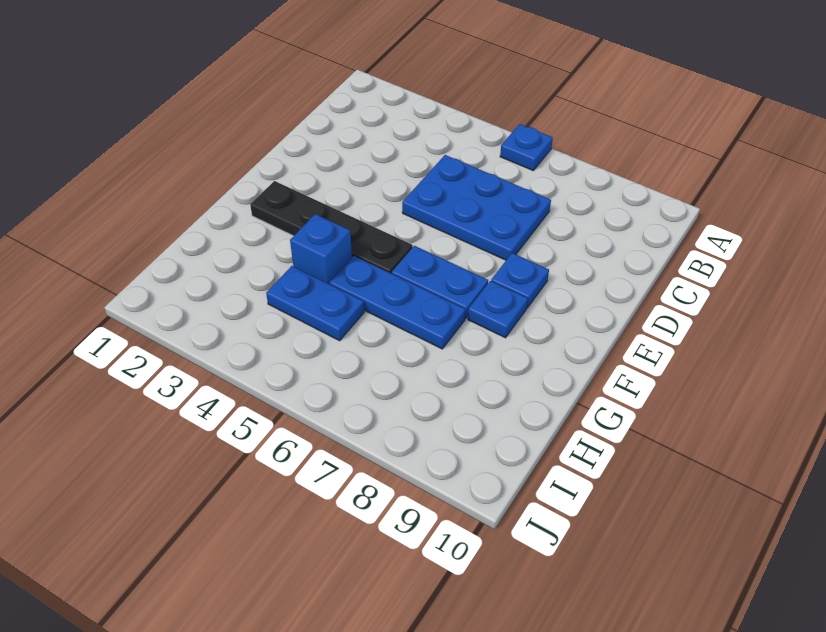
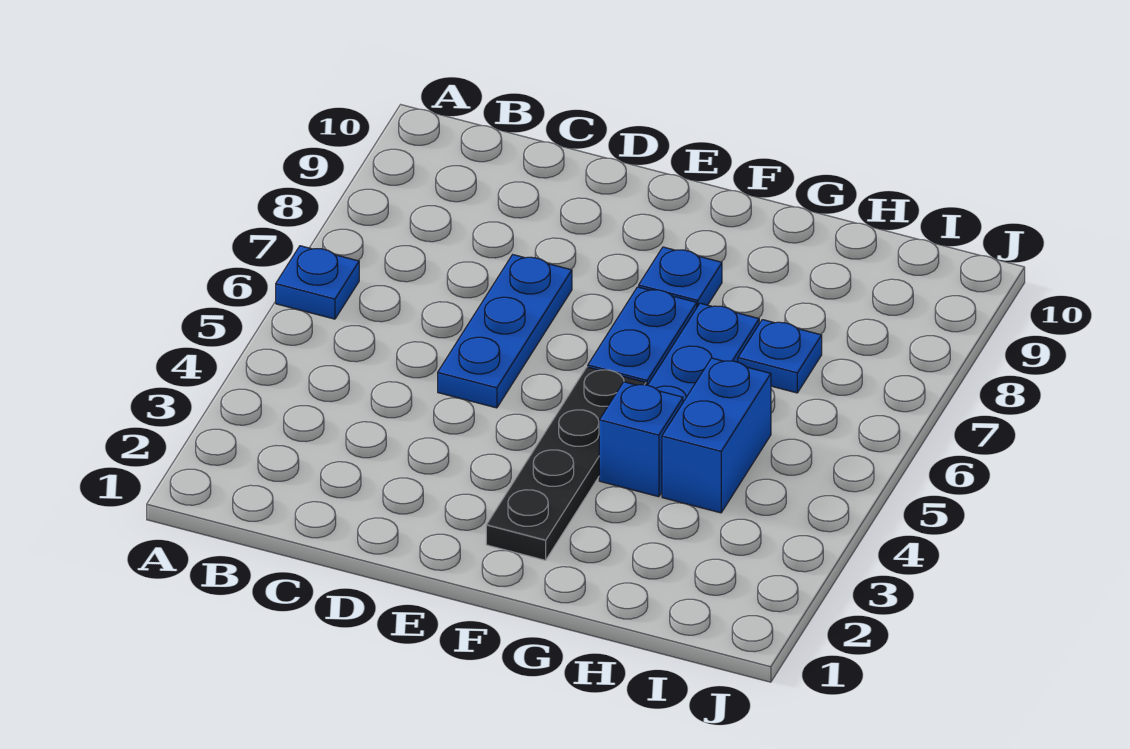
blue plate C5:D7 level 1 -> blue plate D5:D7 level 1
blue plate E8 level 1 -> blue plate H7 level 1
blue plate H4:H5 level 1 -> blue brick H4:H5 level 1

